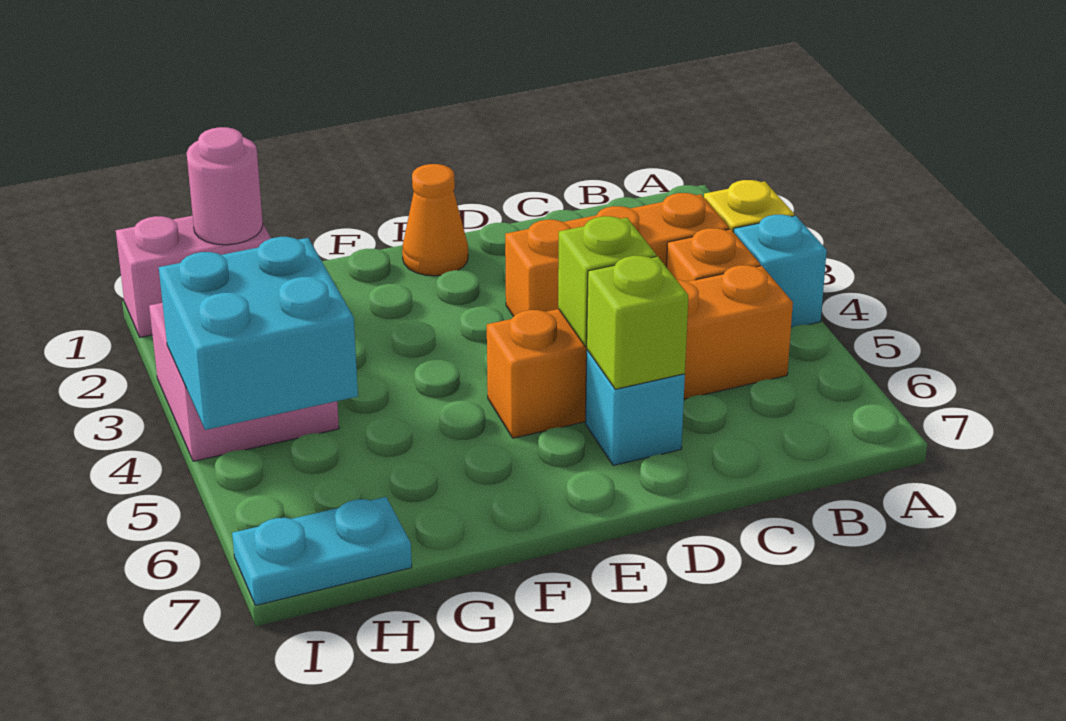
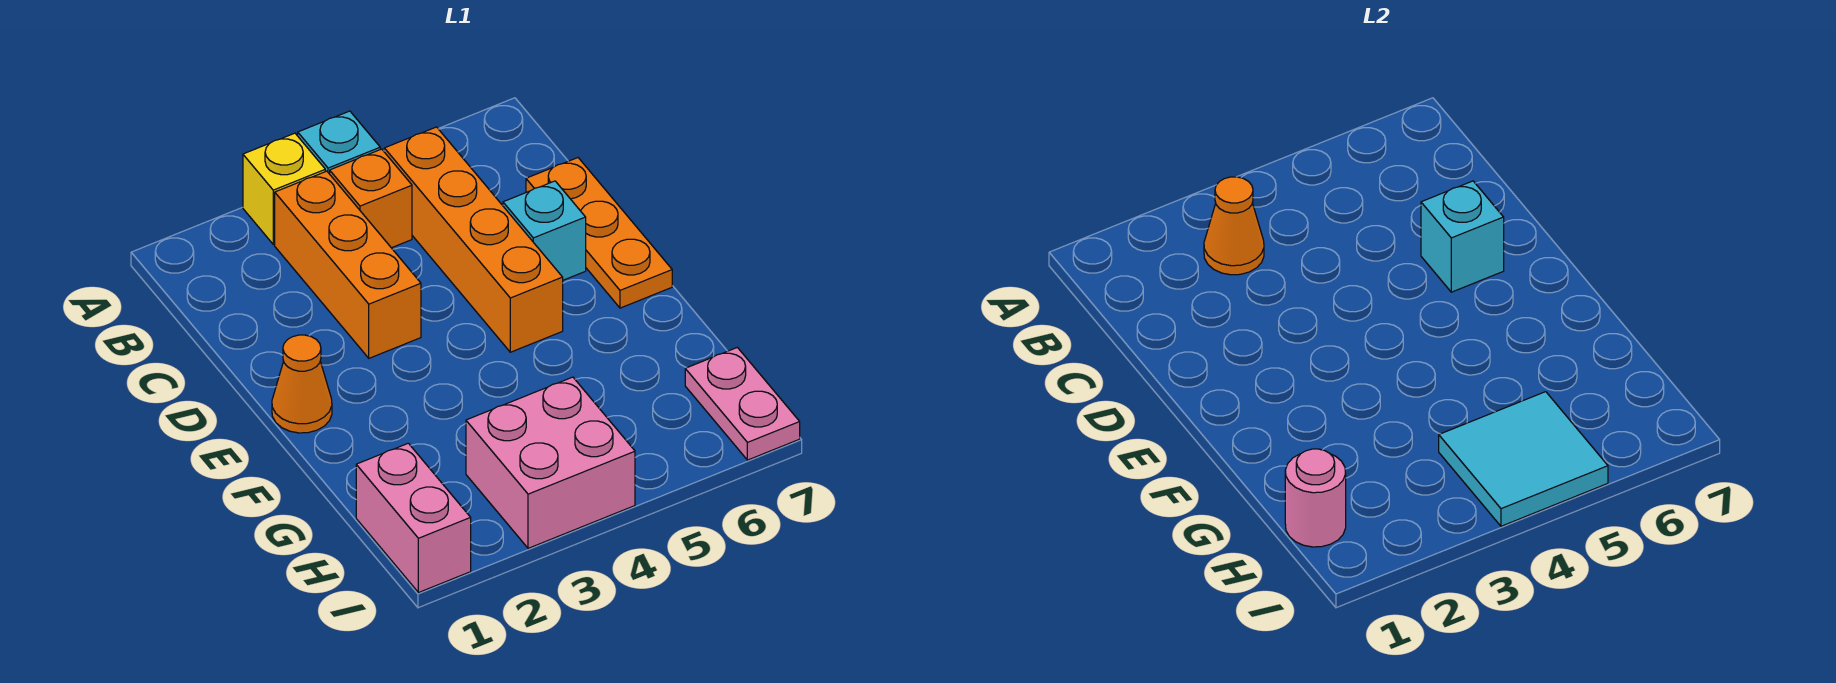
none -> orange cone B3 level 2
none -> orange plate C7:E7 level 1
lime brick D5 level 2 -> none
lime brick D6 level 2 -> cyan brick D6 level 2
cyan brick H4:I5 level 2 -> cyan tile H4:I5 level 2
cyan plate H7:I7 level 1 -> pink plate H7:I7 level 1

